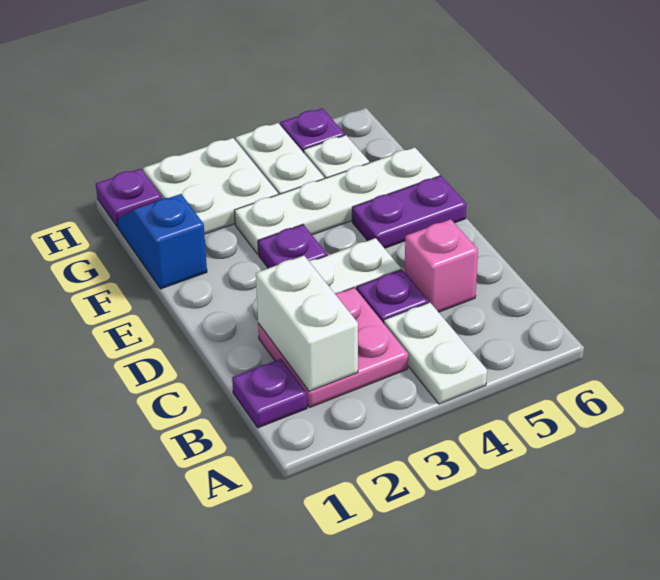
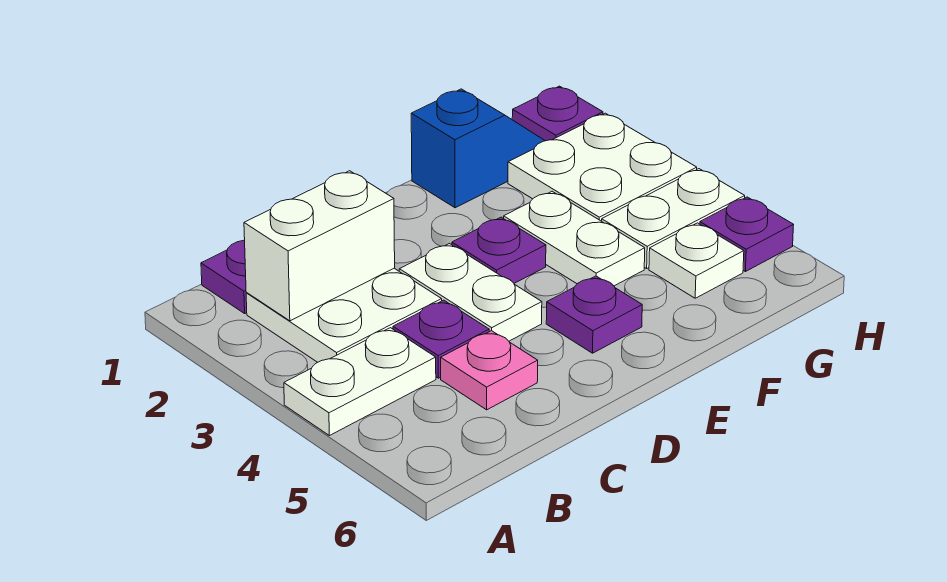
pink plate B2:C3 level 1 -> white plate B2:C3 level 1
pink brick C5 level 1 -> pink plate C5 level 1
purple plate E5:E6 level 1 -> purple plate E5 level 1
white plate F3:F6 level 1 -> white plate F3:F4 level 1

